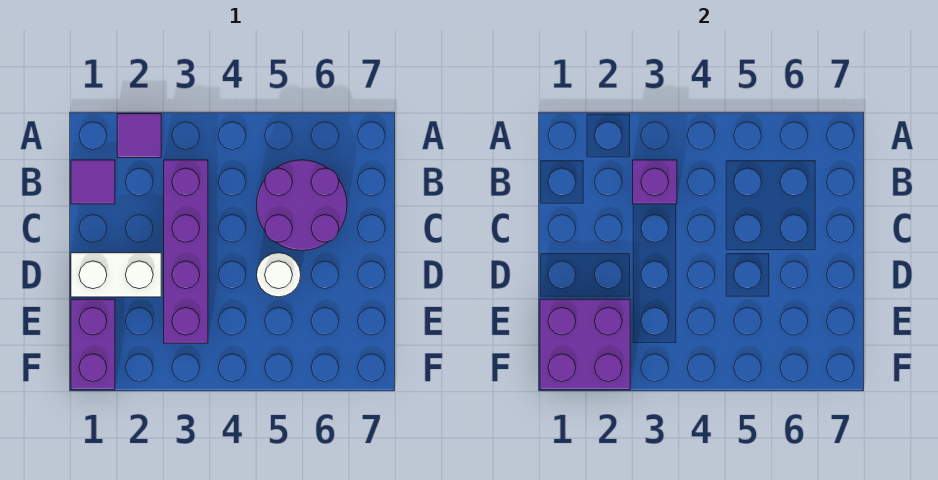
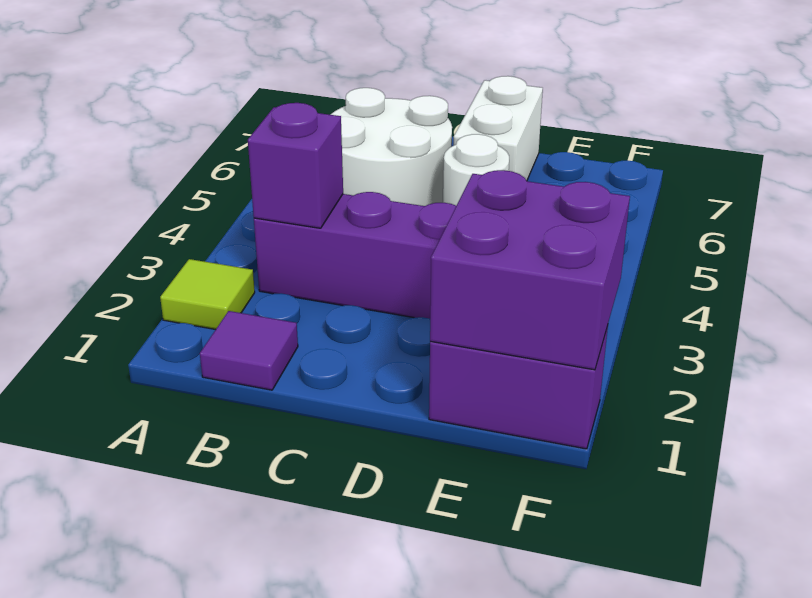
purple tile A2 level 1 -> lime tile A2 level 1
purple round brick B5:C6 level 1 -> white round brick B5:C6 level 1
white brick D1:D2 level 1 -> white brick D6:D7 level 1

